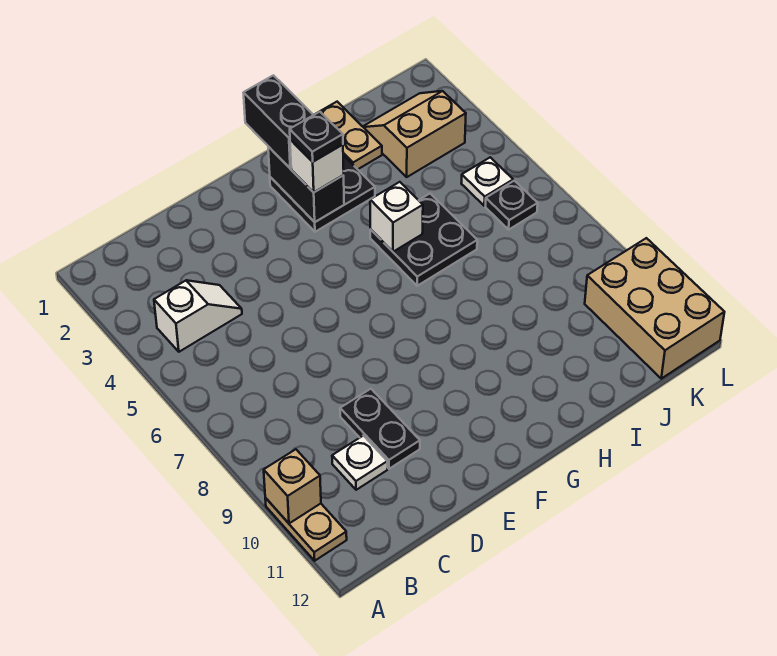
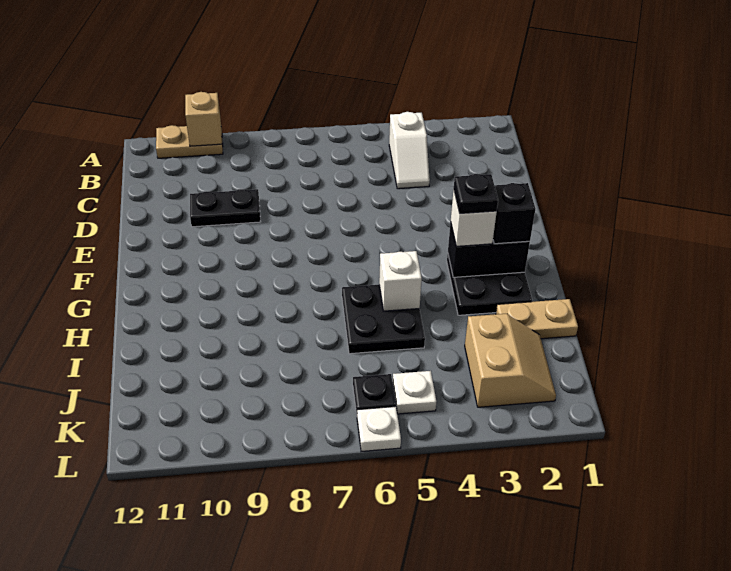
white plate C10 level 1 -> white plate L6 level 1
black brick G1:G2 level 3 -> black brick G2 level 3
tan brick K10:L12 level 1 -> none

